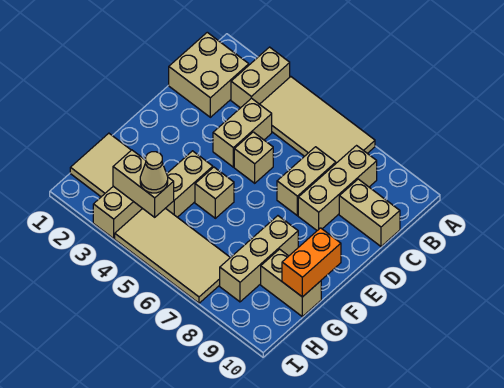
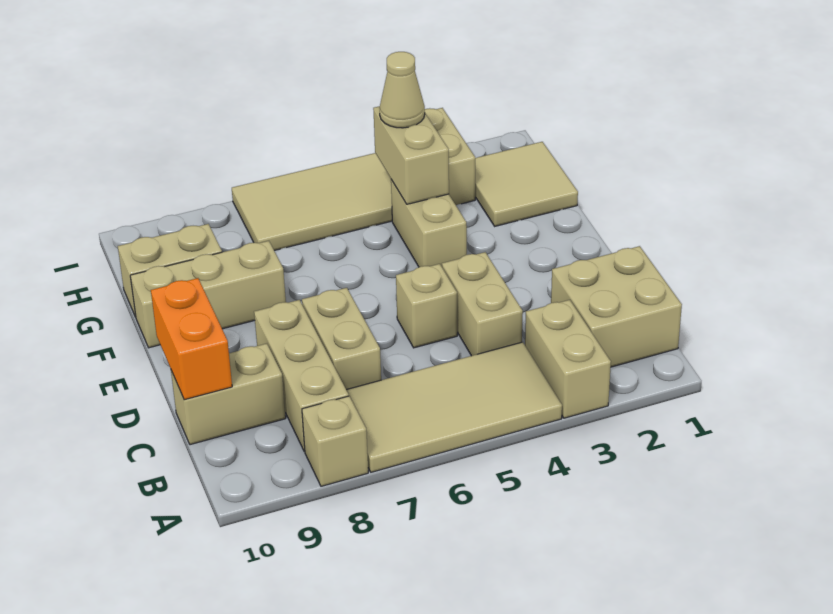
tan brick F5 level 1 -> tan brick A8 level 1
tan brick F8:H8 level 1 -> tan brick F8:F10 level 1
orange brick F10:G10 level 2 -> orange brick C10:D10 level 2
tan brick H3:H4 level 2 -> tan brick G4:H4 level 2

